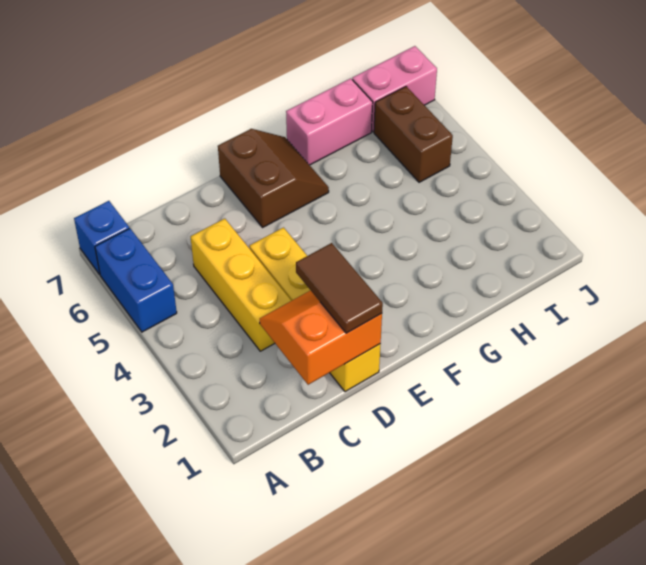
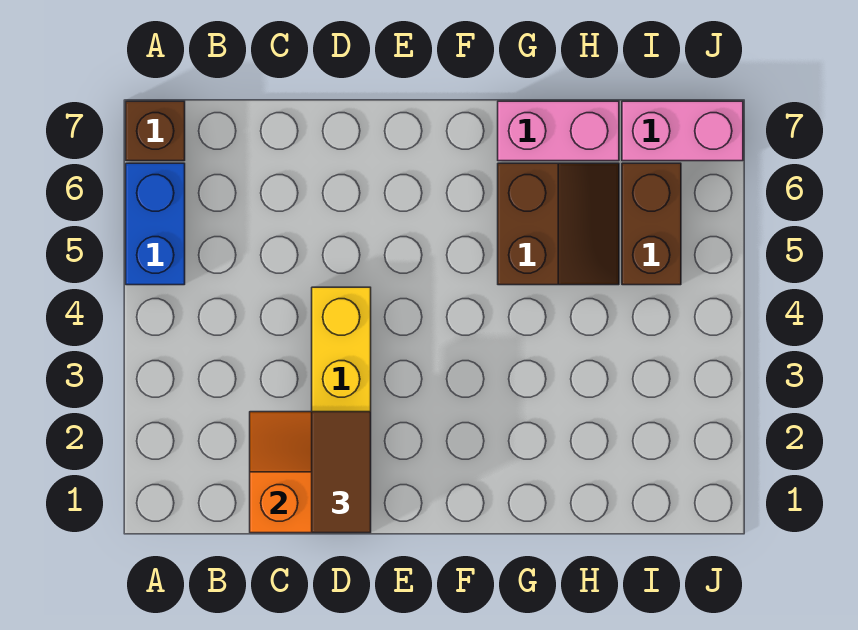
blue brick A7 level 1 -> brown brick A7 level 1
yellow brick C3:C5 level 1 -> none
brown slope E6:F7 level 1 top E -> brown slope G5:H6 level 1 top G

